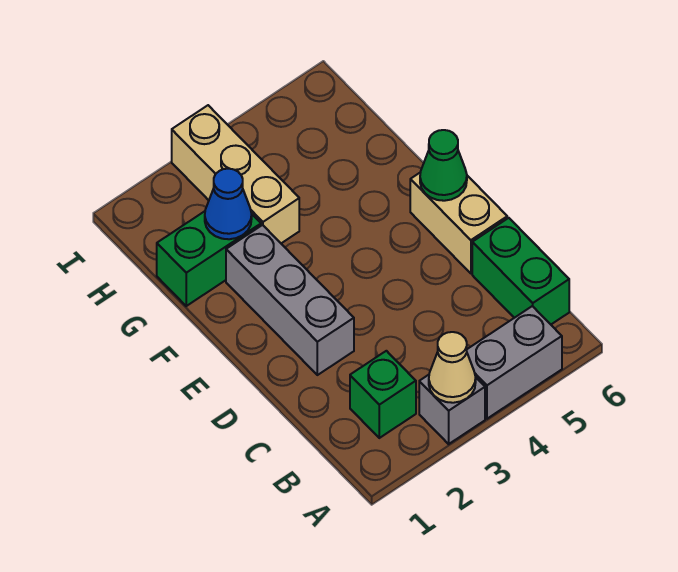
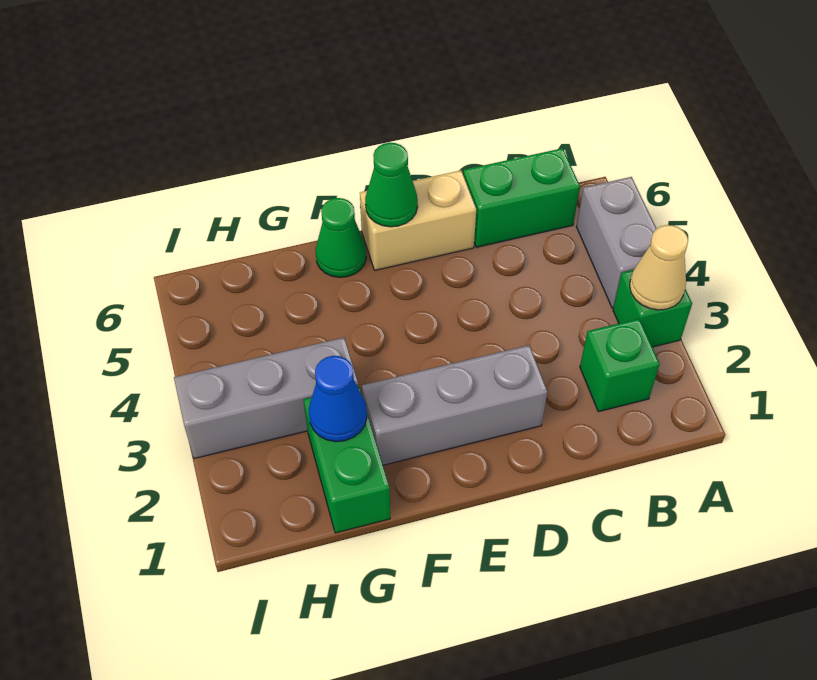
grey brick A3 level 1 -> green brick A3 level 1
none -> green cone F6 level 1
tan brick G3:I3 level 1 -> grey brick G3:I3 level 1

